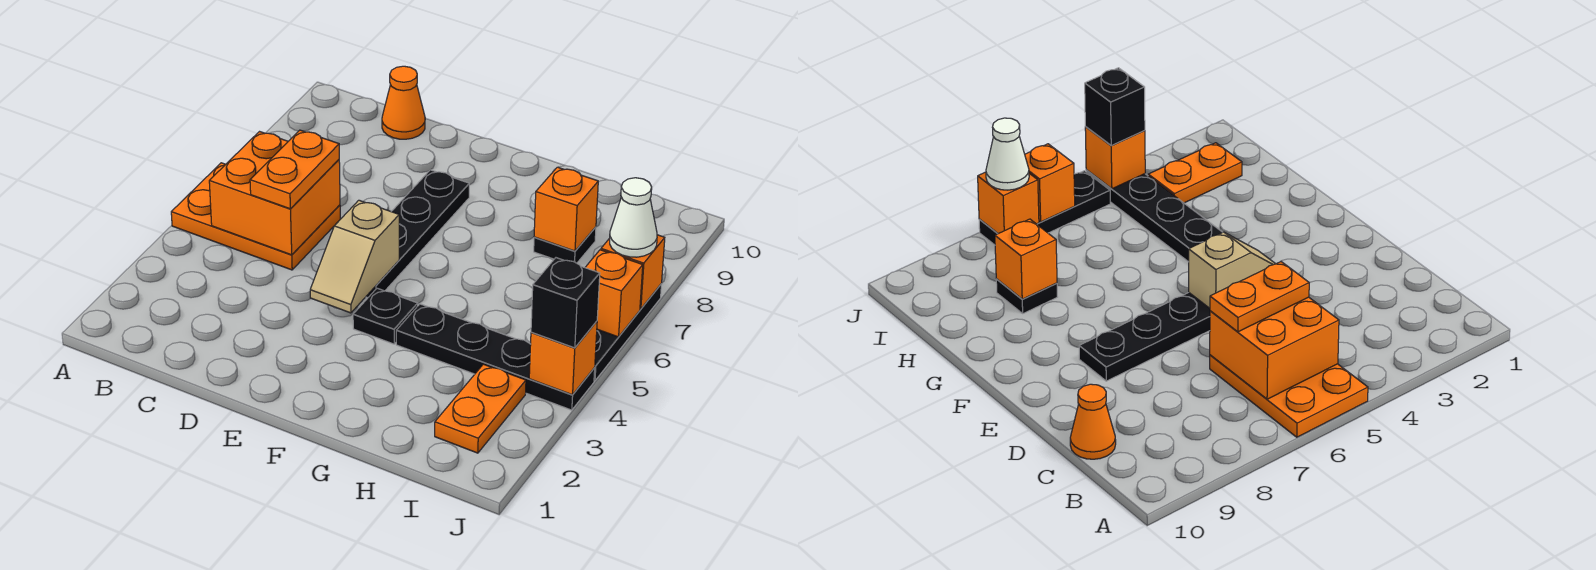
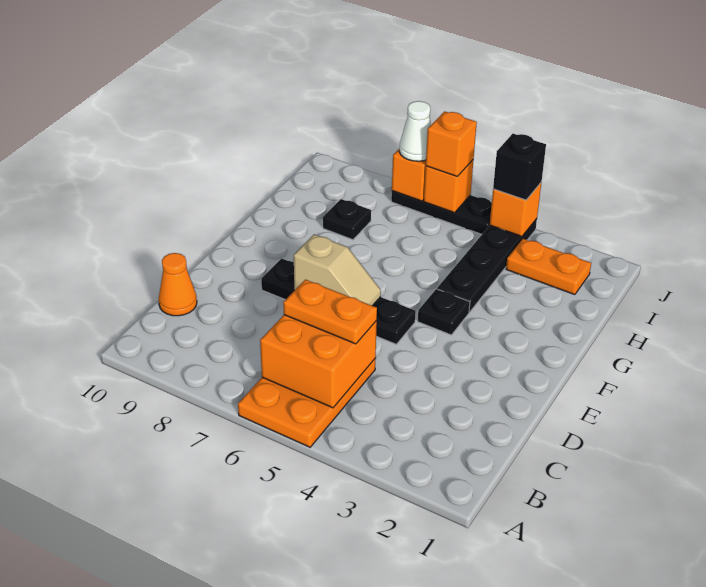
tan slope E4:E5 level 2 top 5 -> tan slope E6:E7 level 2 top 7
orange brick H8 level 2 -> orange brick J6 level 3

